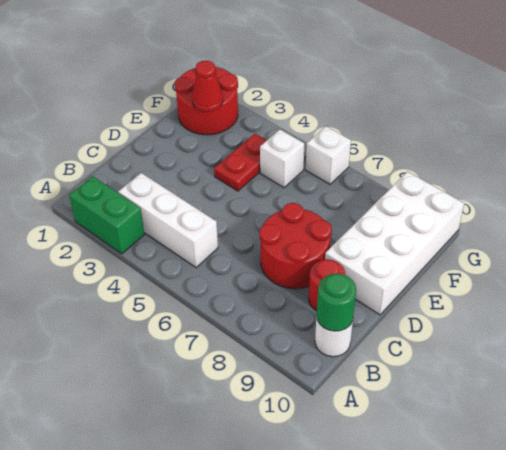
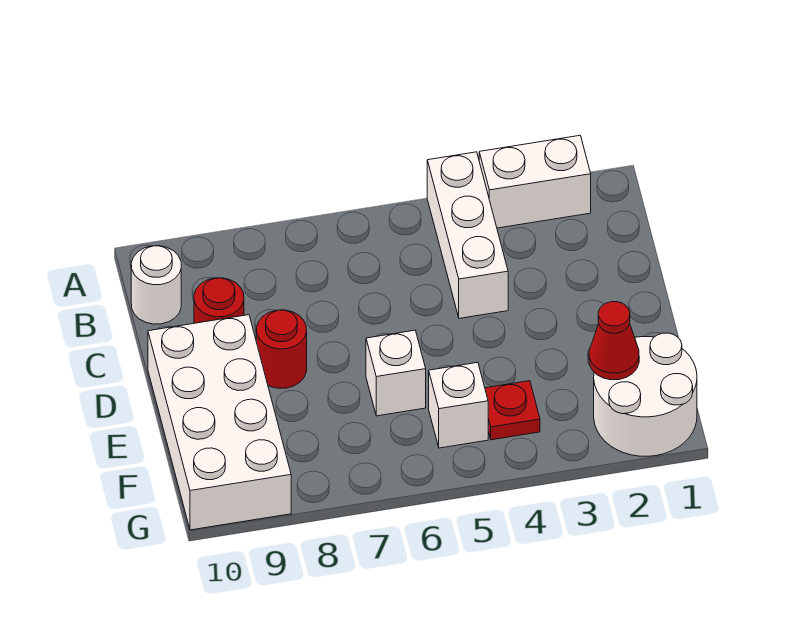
green brick A2:A3 level 1 -> white brick A2:A3 level 1
white brick B3:B5 level 1 -> white brick A4:C4 level 1
green round brick B10 level 2 -> none
red round brick C7:D8 level 1 -> red round brick D8 level 1
red plate E4:F4 level 1 -> red plate F4 level 1
red round brick F1:G2 level 1 -> white round brick F1:G2 level 1
white brick G6 level 1 -> white brick E6 level 1

